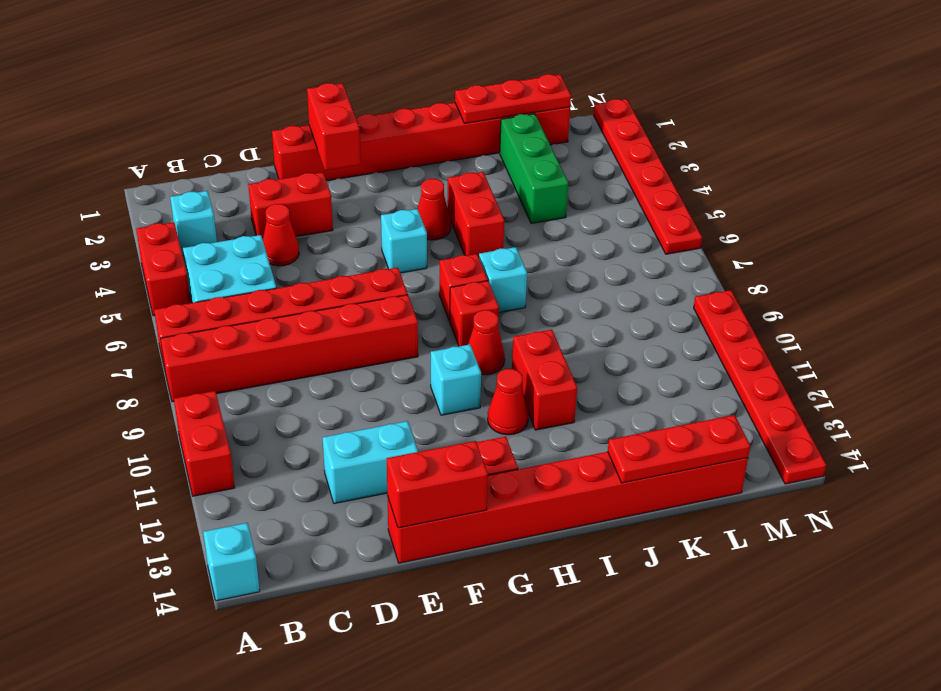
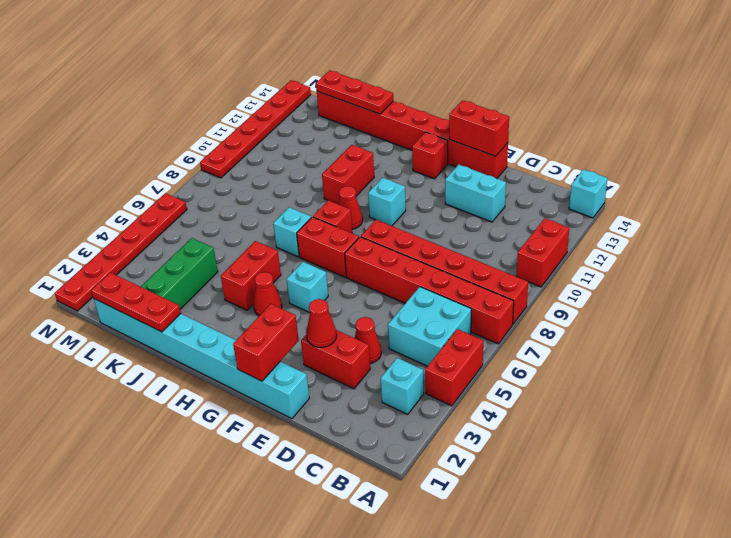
red brick E1:L1 level 1 -> cyan brick E1:L1 level 1
red brick H7 level 1 -> red brick G7:H7 level 1
red cone H11 level 1 -> red cone E3 level 2

